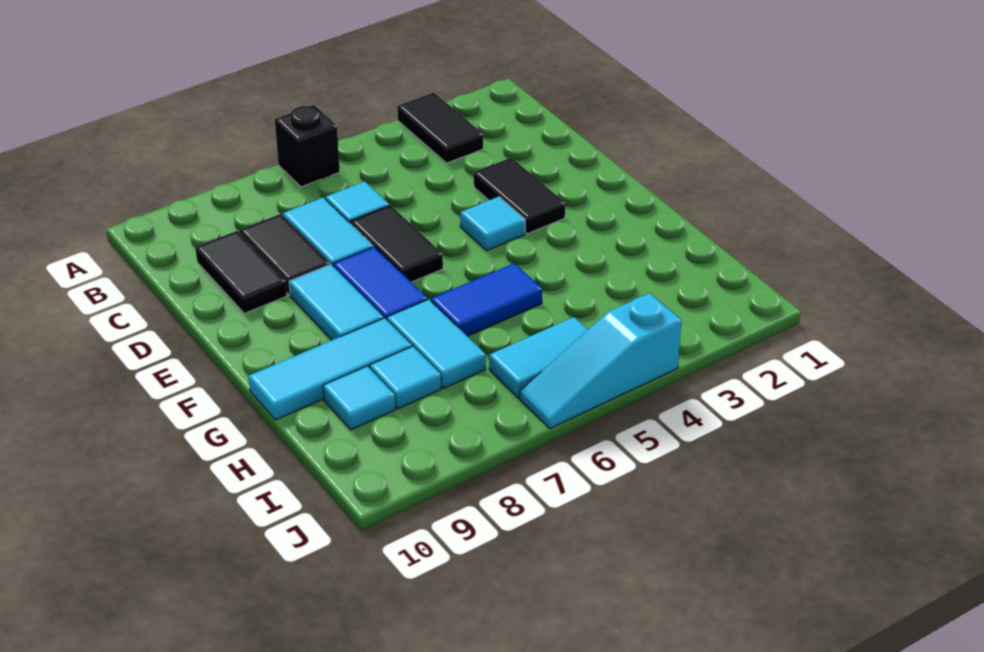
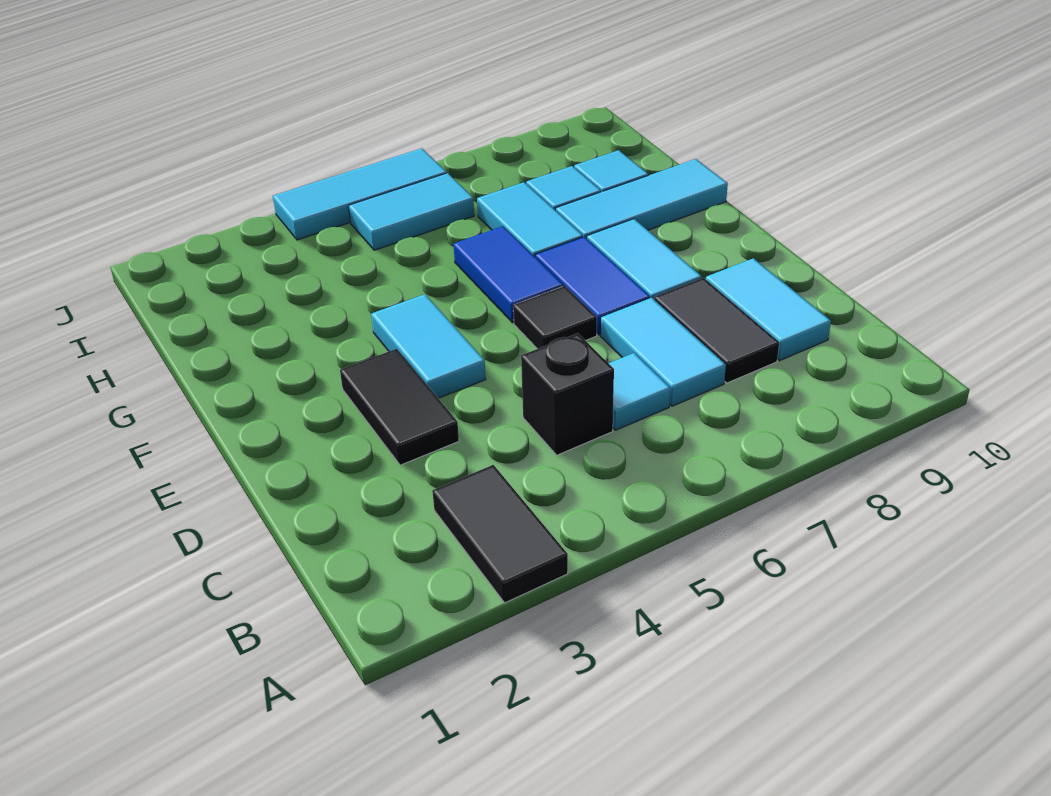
black brick A6 level 1 -> black brick C5 level 1
black tile C9:D9 level 1 -> cyan tile C9:D9 level 1
black tile D6:E6 level 1 -> black tile E6 level 1
cyan tile E4 level 1 -> cyan tile E4:F4 level 1
blue tile G5:G6 level 1 -> blue tile F6:G6 level 1
cyan slope J4:J6 level 1 top 4 -> cyan tile J4:J6 level 1

